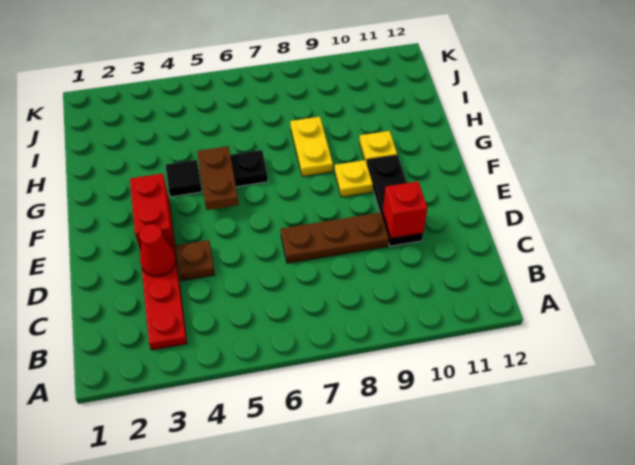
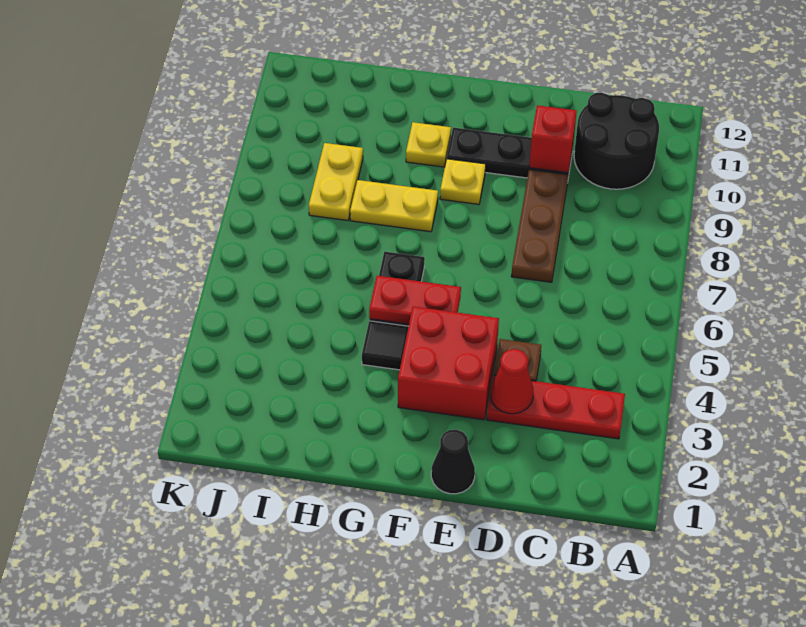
none -> black round brick B10:C11 level 1
none -> black cone E1 level 1
red brick E3:F3 level 1 -> red brick E3:F4 level 1
brown plate F5:G5 level 2 -> red plate F5:G5 level 2
none -> yellow plate I8:I9 level 1

